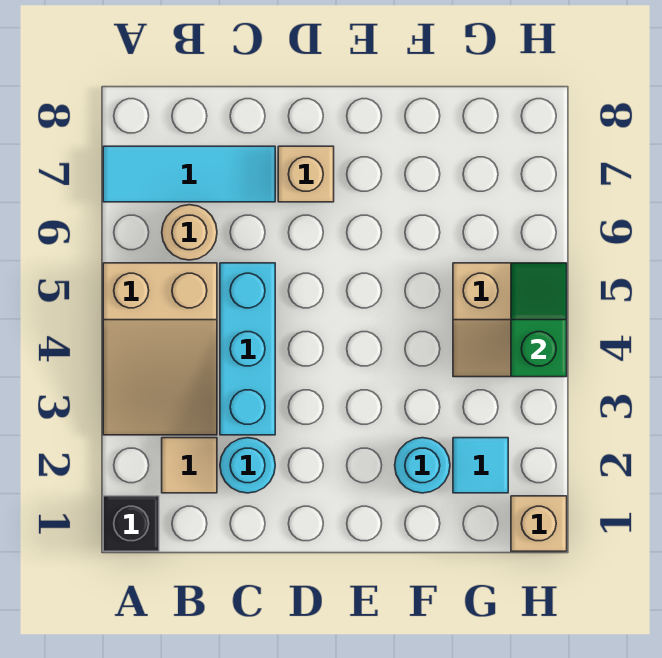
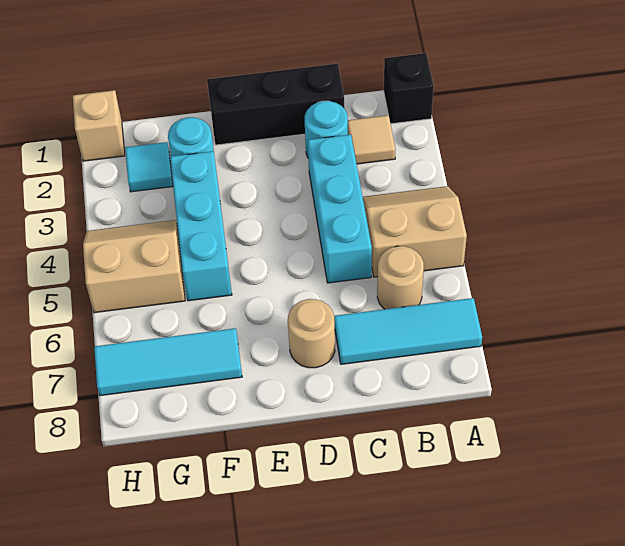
tan slope A3:B5 level 1 top 5 -> tan slope A4:B5 level 1 top 5
none -> black brick C1:E1 level 1
tan brick D7 level 1 -> tan round brick D7 level 1
none -> cyan brick F3:F5 level 1
none -> cyan tile F7:H7 level 1
green slope H4:H5 level 2 top 4 -> none

